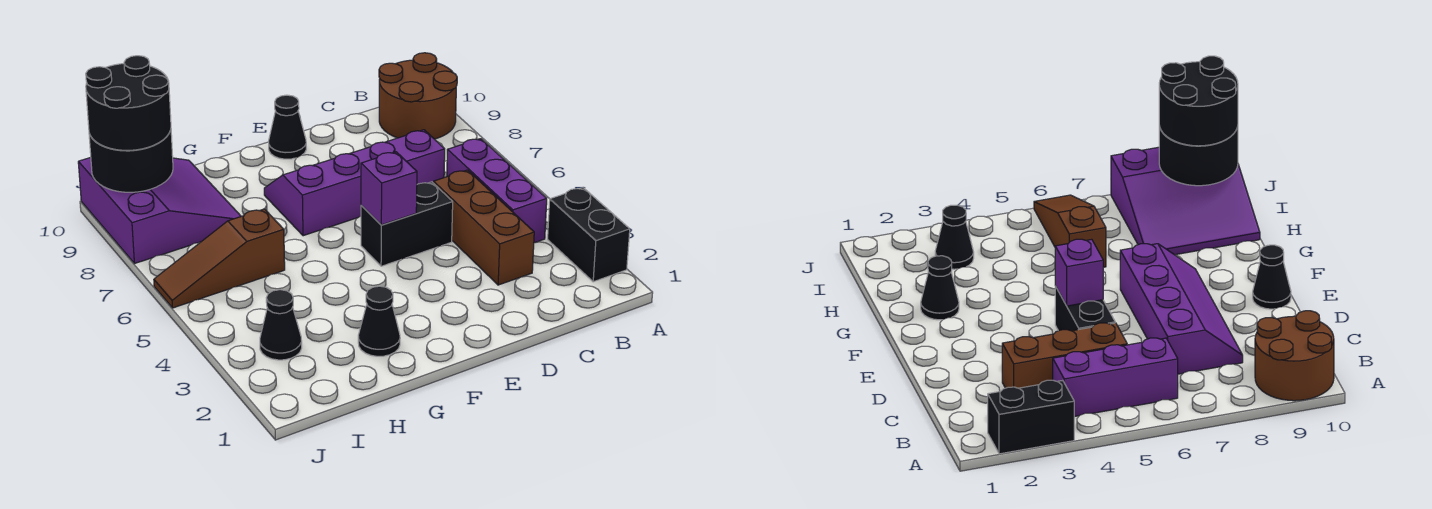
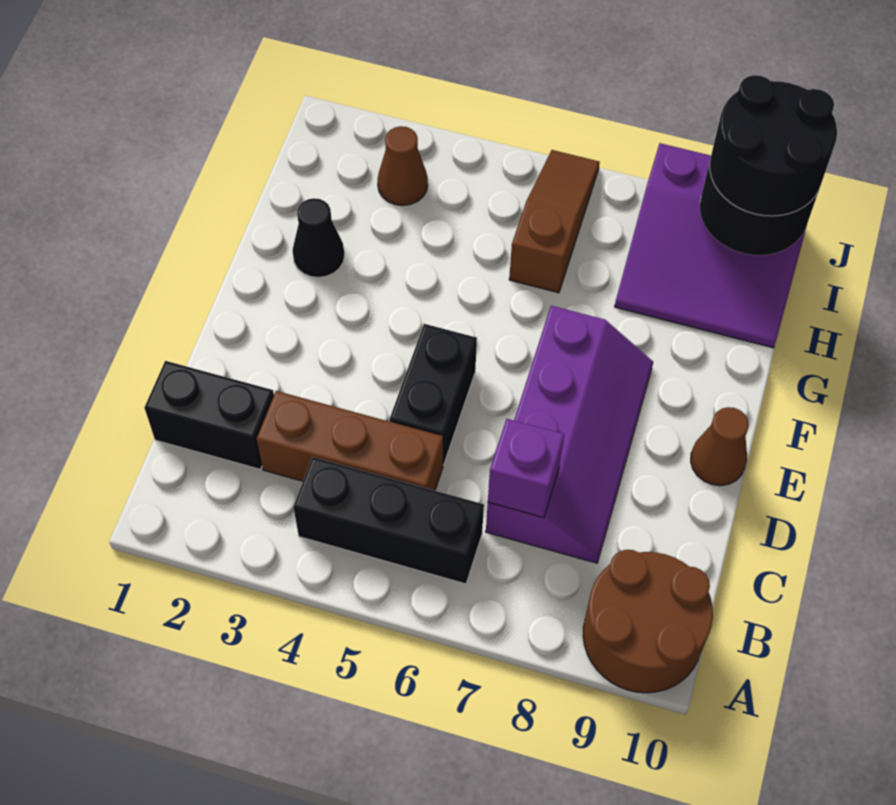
black brick A2:A3 level 1 -> black brick C1:C2 level 1
purple brick B4:B6 level 1 -> black brick B4:B6 level 1
purple brick E5 level 2 -> purple brick C7 level 2
black cone E10 level 1 -> brown cone E10 level 1
black cone I3 level 1 -> brown cone I3 level 1

